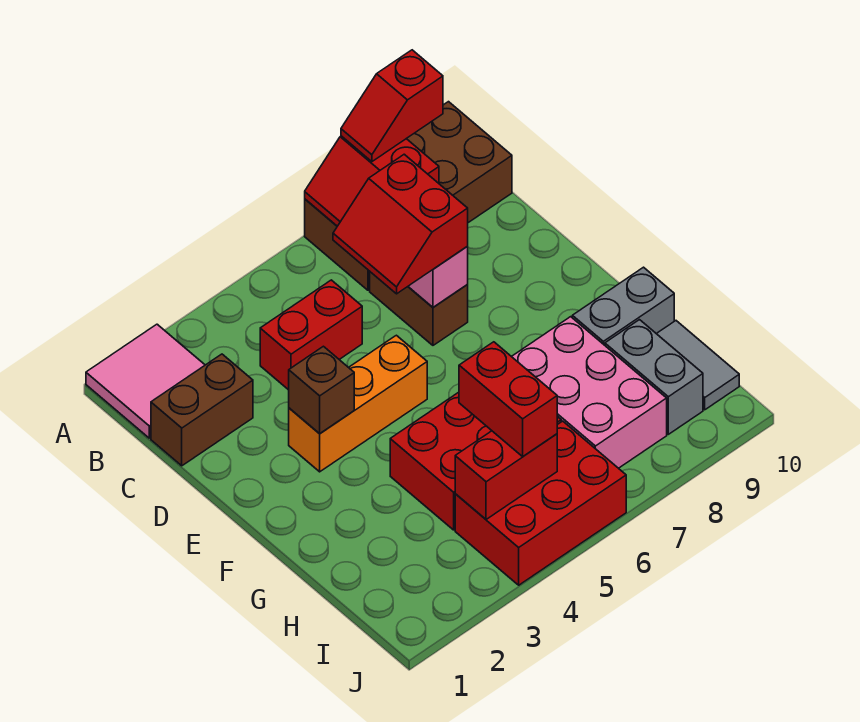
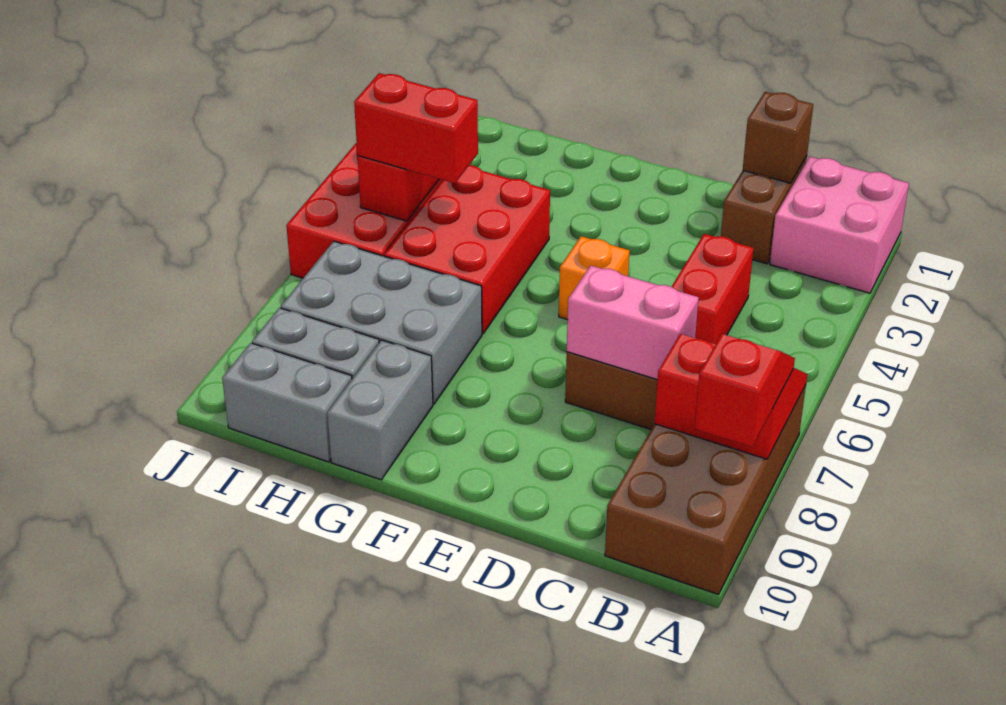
pink tile A1:B2 level 1 -> pink brick A1:B2 level 1
red slope C6:D7 level 3 top 7 -> none
orange brick E3:E5 level 1 -> orange brick E5 level 1
brown brick E3 level 2 -> brown brick C1 level 2
pink brick G7:I8 level 1 -> grey brick G7:I8 level 1
grey tile H10:I10 level 1 -> grey brick H10:I10 level 1

